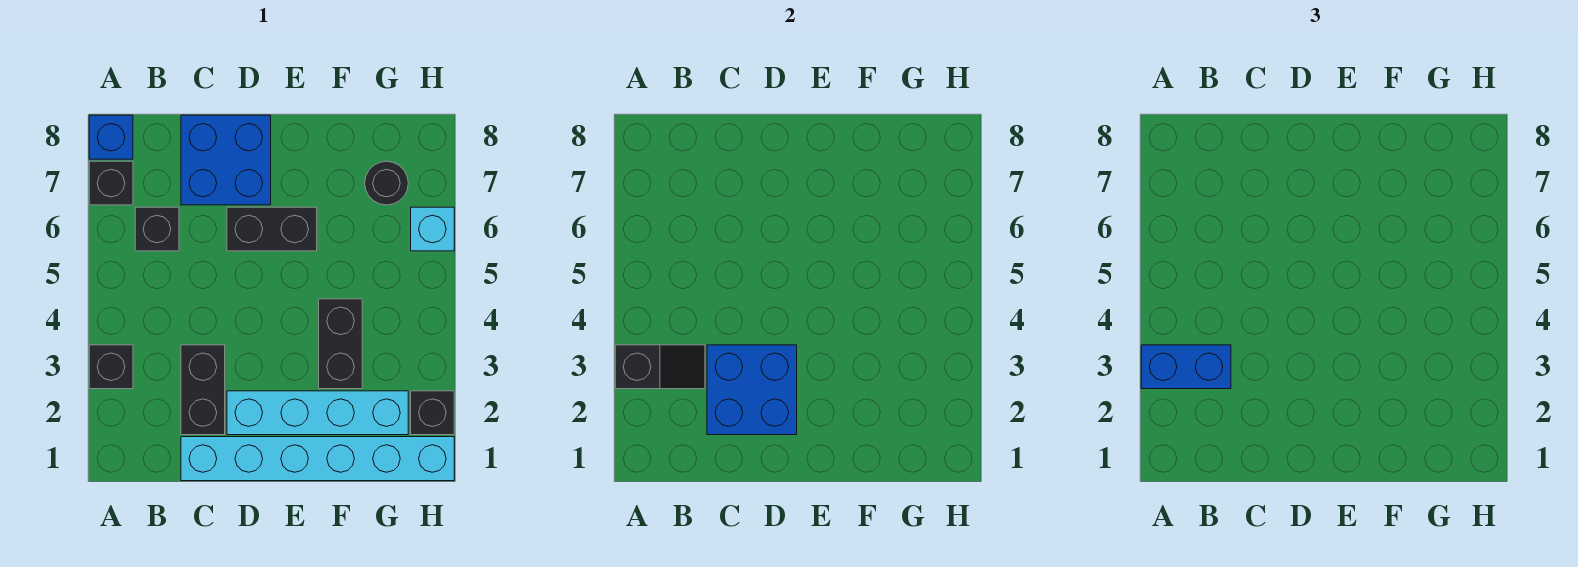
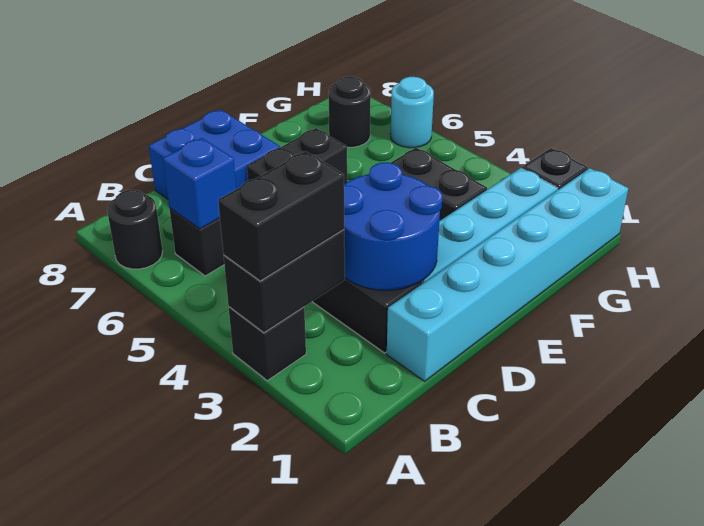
black slope A3:B3 level 2 top A -> black brick A3:B3 level 2
blue brick A3:B3 level 3 -> black brick A3:B3 level 3
black brick A7 level 1 -> black round brick A7 level 1
blue brick A8 level 1 -> blue brick B6 level 2
blue brick C2:D3 level 2 -> blue round brick C2:D3 level 2
cyan brick H6 level 1 -> cyan round brick H6 level 1

